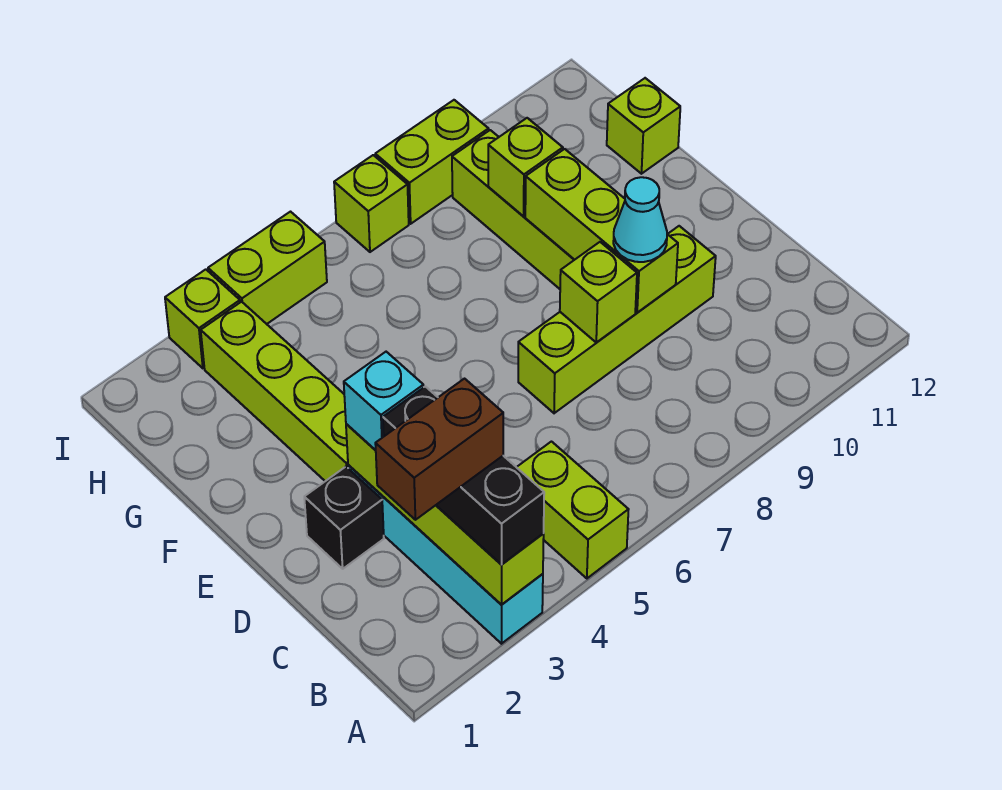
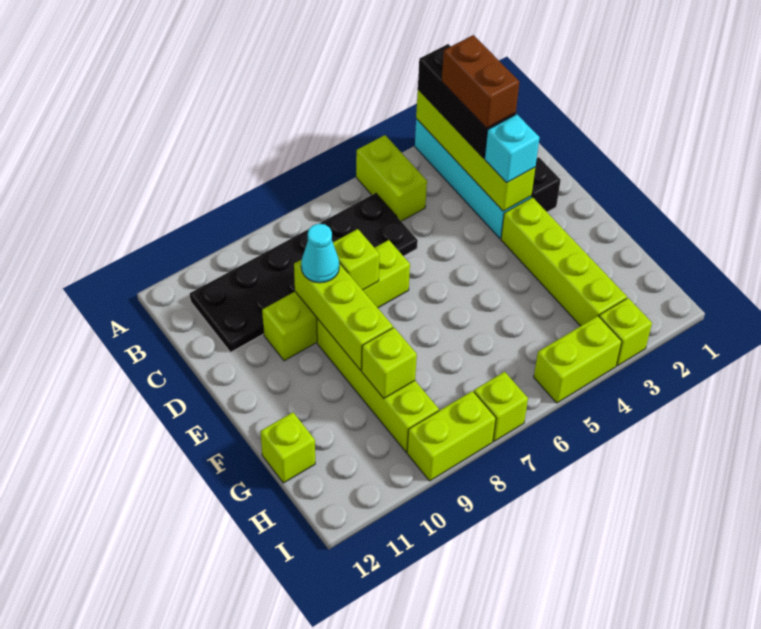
brown brick B2:B3 level 4 -> brown brick B3:C3 level 4
none -> black plate B6:C11 level 1

